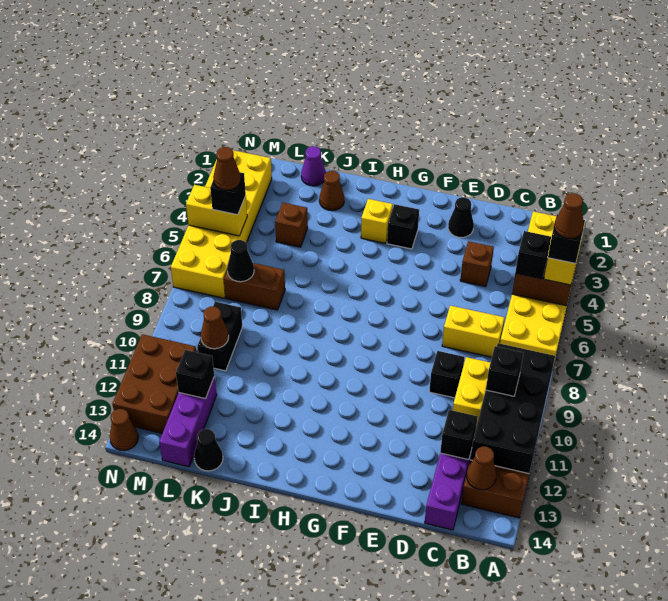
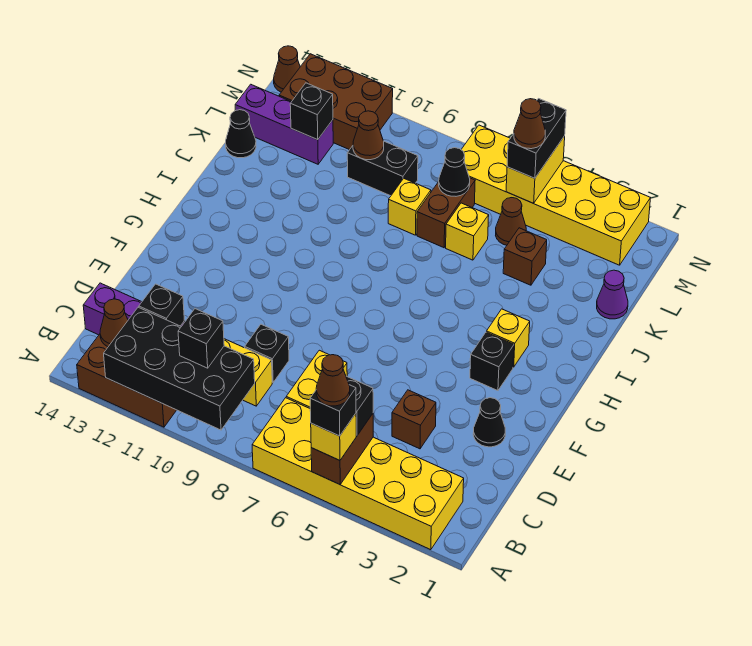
brown cone J2 level 1 -> brown cone L5 level 1
none -> yellow brick K6 level 1
none -> yellow brick K8 level 1
black brick M5 level 3 -> black brick M5:N5 level 3

